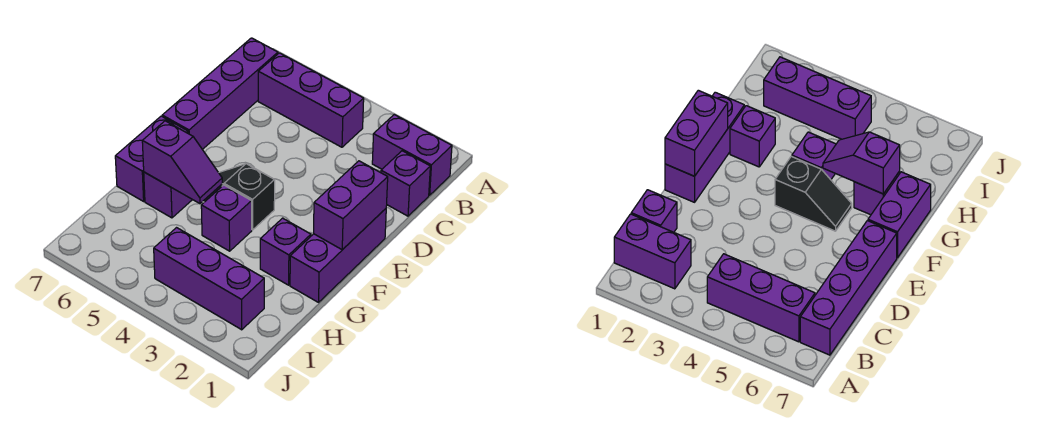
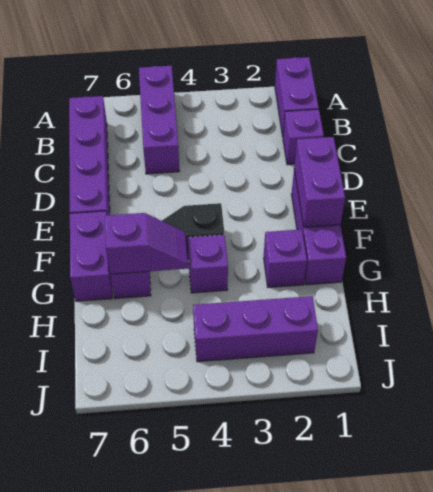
purple brick B1:B2 level 1 -> purple brick A1:B1 level 1
purple brick B4:B6 level 1 -> purple brick A5:C5 level 1

